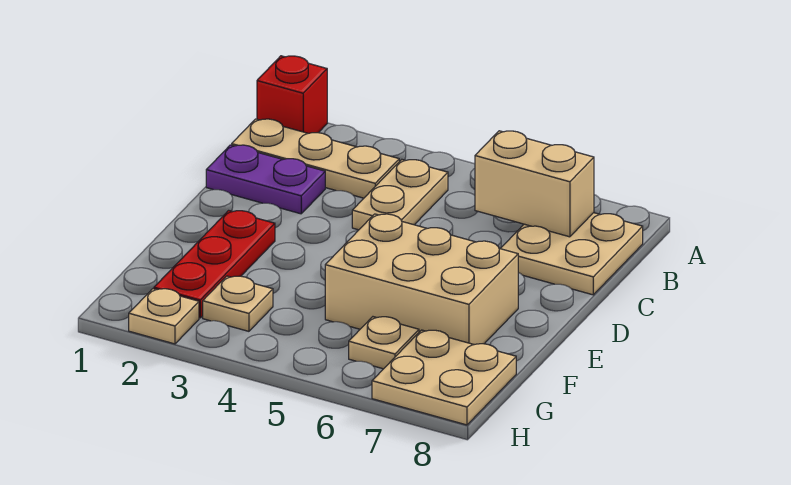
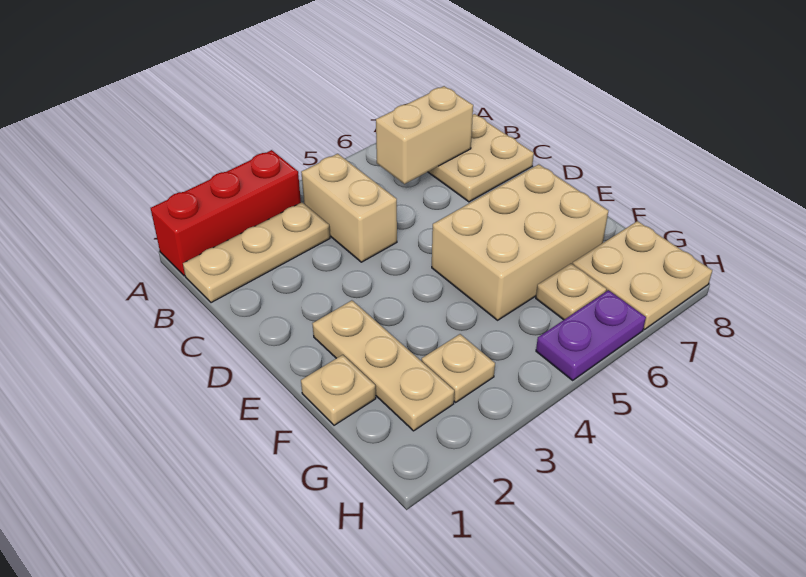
red brick A1 level 1 -> red brick A1:A3 level 1
tan plate B4:C4 level 1 -> tan brick B4:C4 level 1
purple plate C1:C2 level 1 -> purple plate H5:H6 level 1
red plate E2:G2 level 1 -> tan plate E2:G2 level 1
tan plate H2 level 1 -> tan plate F1 level 1

